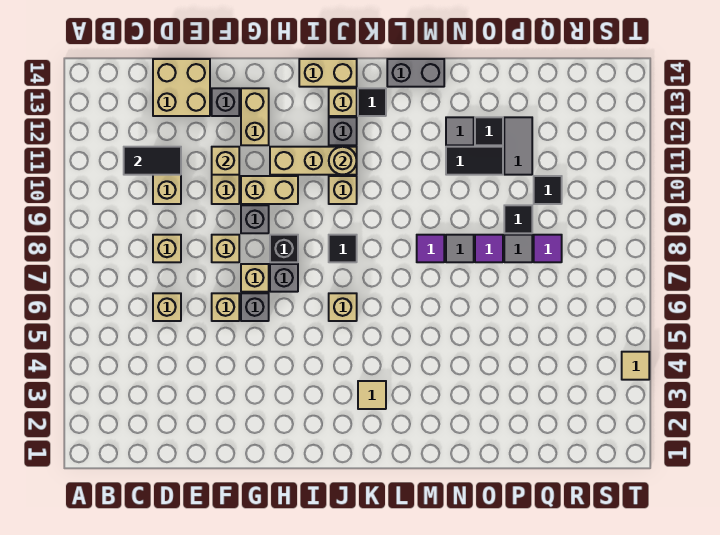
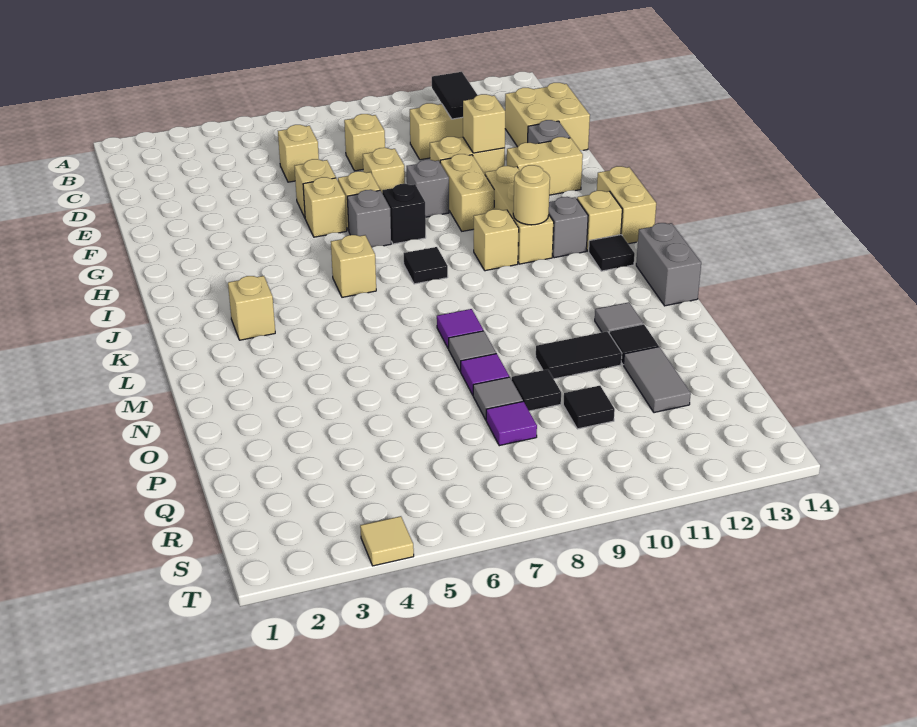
grey brick G6 level 1 -> tan brick G6 level 1
tan tile K3 level 1 -> tan brick K3 level 1
black tile N11:O11 level 1 -> black tile O10:O11 level 1
grey tile P11:P12 level 1 -> grey tile P12:Q12 level 1

